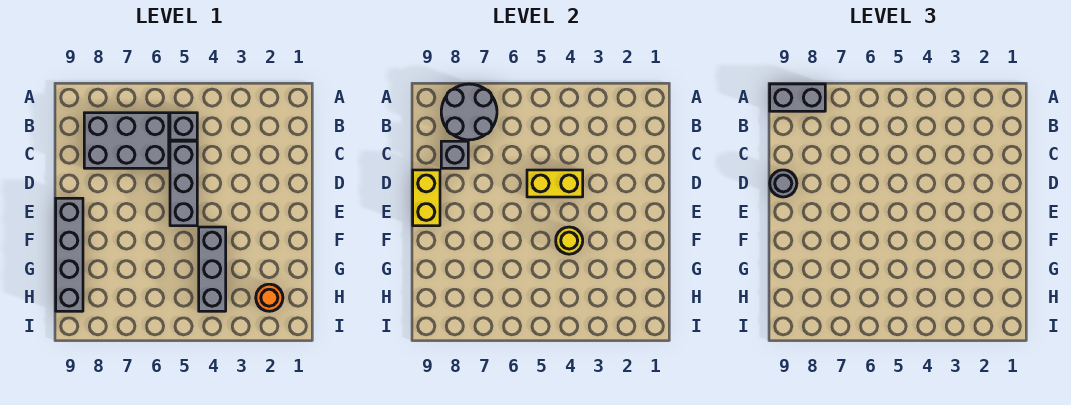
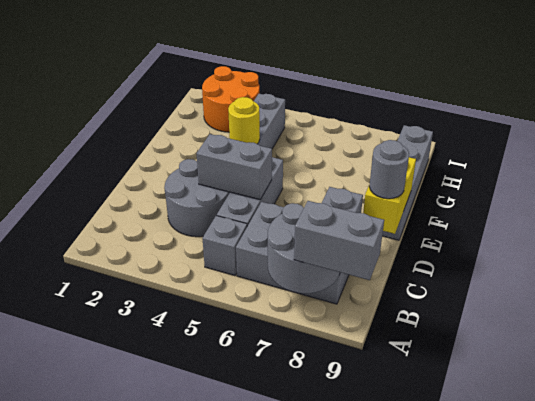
none -> grey round brick C3:D4 level 1
yellow brick D4:D5 level 2 -> grey brick D4:D5 level 2
orange round brick H2 level 1 -> orange round brick H2:I3 level 1

